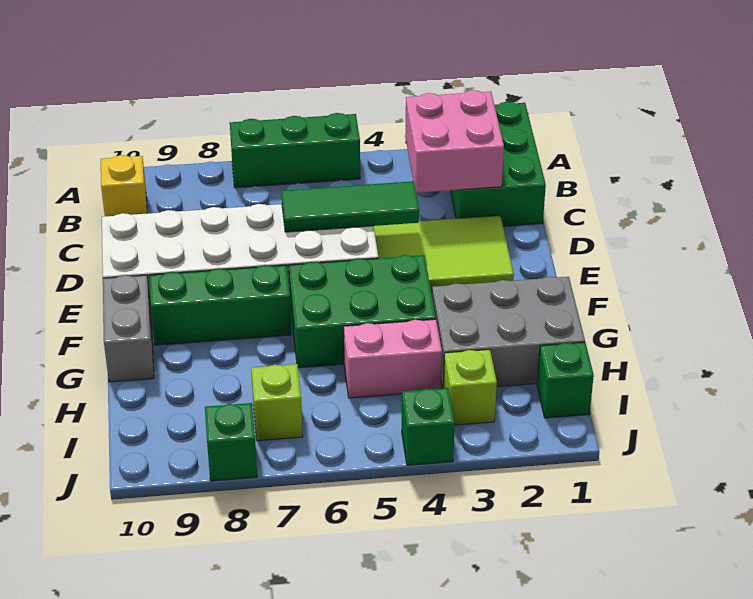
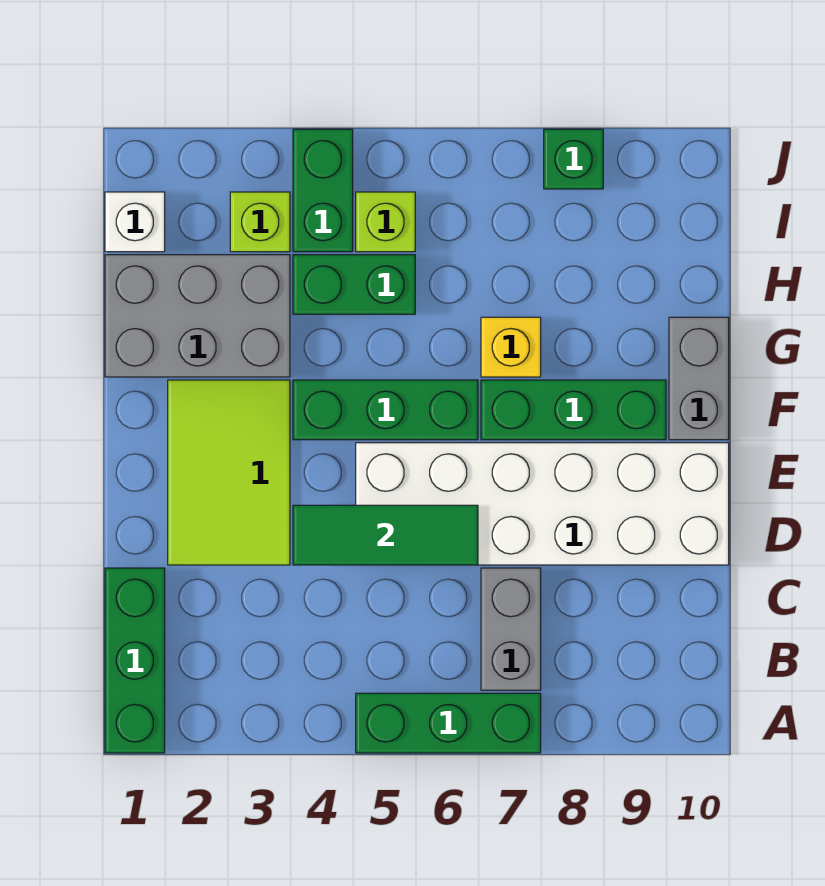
green brick A1:C2 level 1 -> green brick A1:C1 level 1
pink brick B2:C3 level 2 -> none
none -> grey brick B7:C7 level 1
yellow brick B10 level 1 -> yellow brick G7 level 1
lime tile D2:E4 level 1 -> lime tile D2:F3 level 1
green brick F4:G6 level 1 -> green brick F4:F6 level 1
pink brick H4:H5 level 1 -> green brick H4:H5 level 1
green brick I1 level 1 -> white brick I1 level 1
lime brick I7 level 1 -> lime brick I5 level 1
green brick J4 level 1 -> green brick I4:J4 level 1

